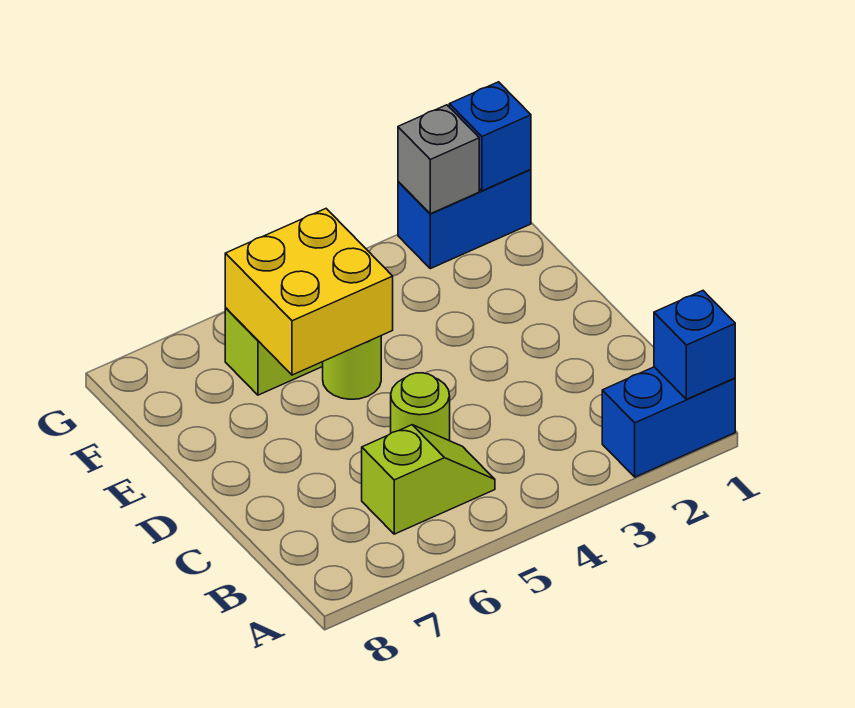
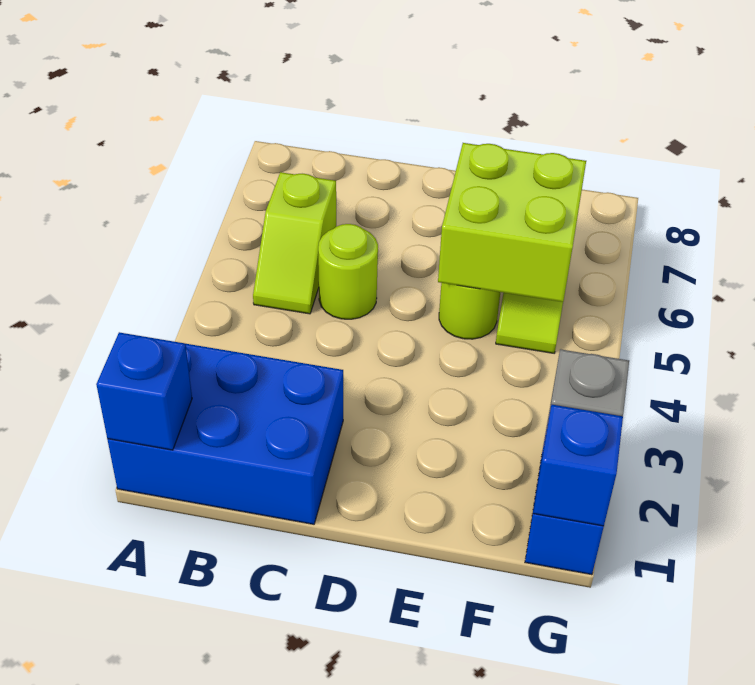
blue brick A1:A2 level 1 -> blue brick A1:C2 level 1
yellow brick E5:F6 level 2 -> lime brick E5:F6 level 2

